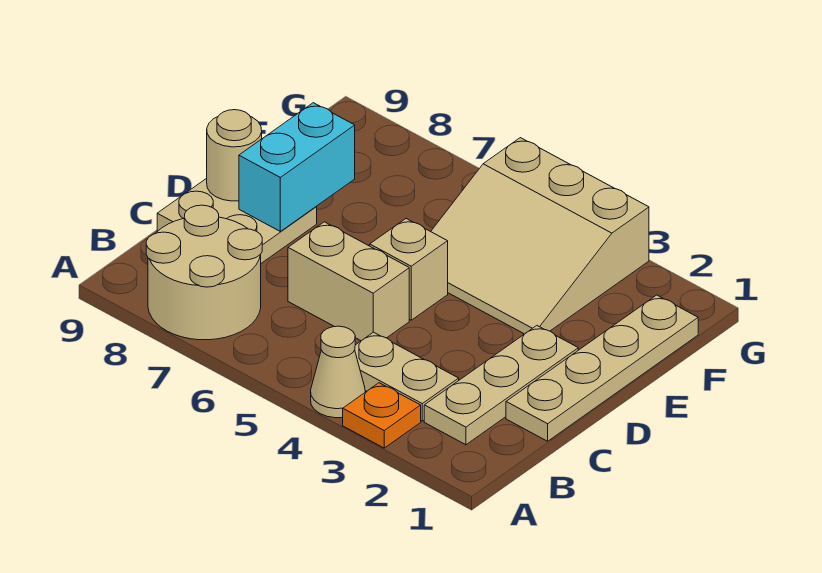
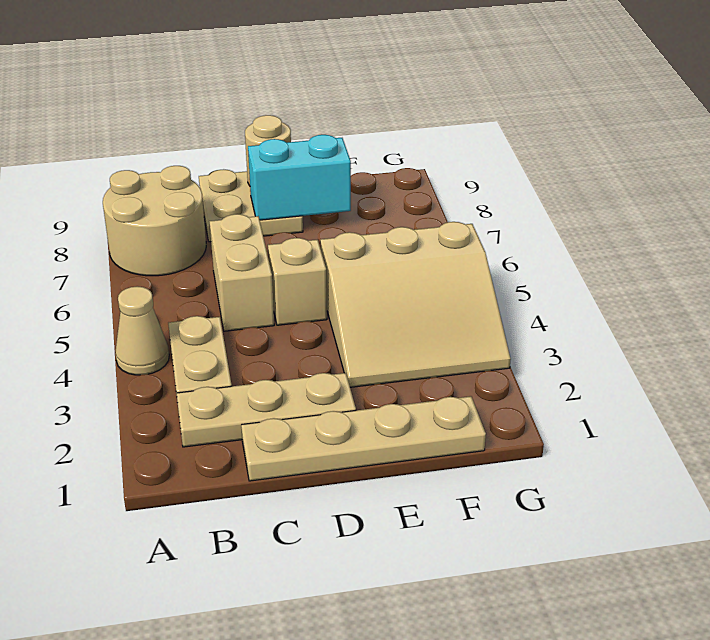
orange plate A3 level 1 -> none
tan slope E3:G5 level 1 top G -> tan slope E3:G5 level 1 top 5

